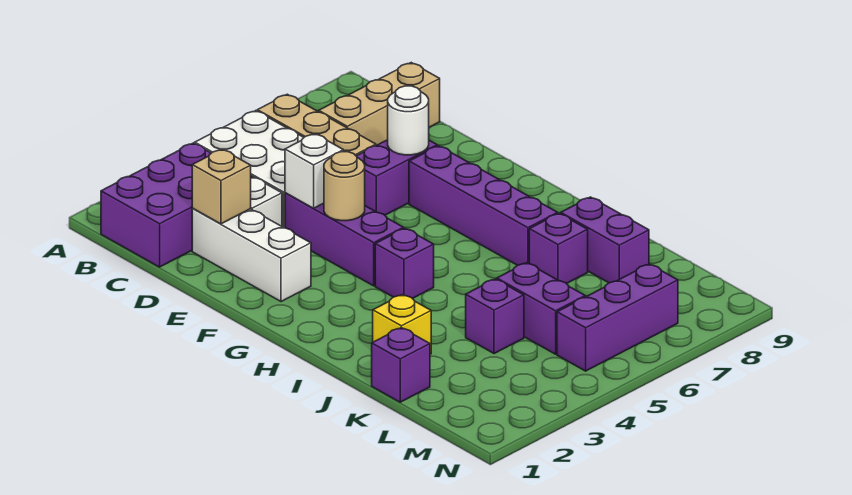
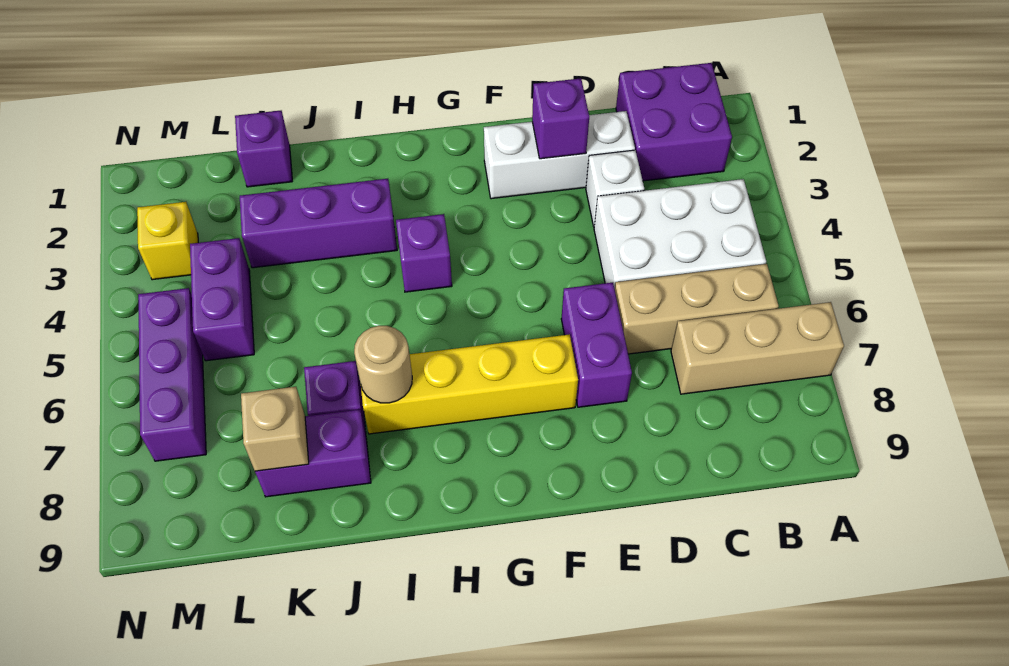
purple brick B1:C3 level 1 -> purple brick B1:C2 level 1
tan brick C7:C9 level 1 -> tan brick A7:C7 level 1
tan brick D2 level 2 -> tan brick K8 level 2
purple brick E4:G4 level 1 -> purple brick I3:K3 level 1
white brick E4 level 2 -> none
white round brick E7 level 2 -> none
tan round brick F4 level 2 -> tan round brick I7 level 2
purple brick F7:I7 level 1 -> yellow brick F7:I7 level 1
yellow brick J2 level 1 -> yellow brick M3 level 1
purple brick K4 level 1 -> purple brick E2 level 2
purple brick K5:L5 level 1 -> purple brick L4:L5 level 1

